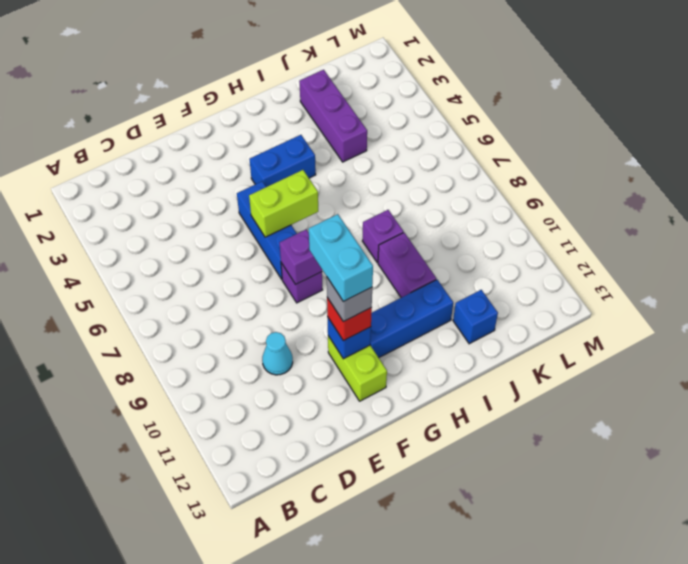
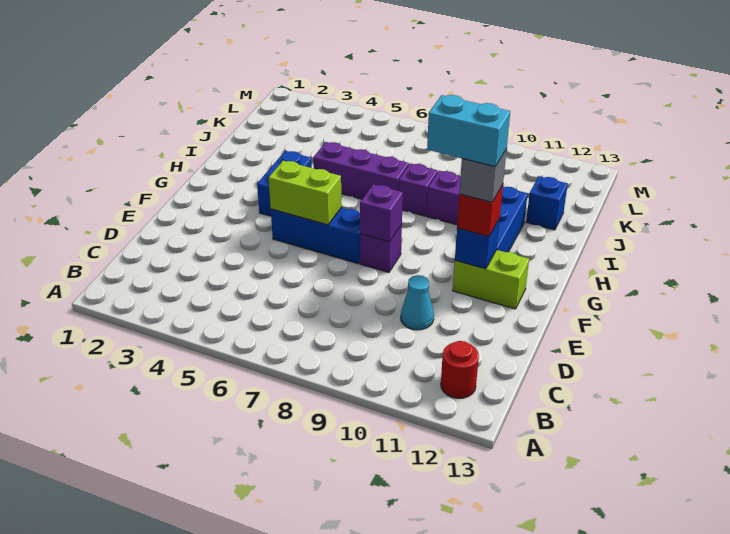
none -> red round brick B12 level 1
lime brick F6:G6 level 2 -> lime brick F5:F6 level 2
purple brick J2:J4 level 1 -> purple brick I5:I7 level 1

